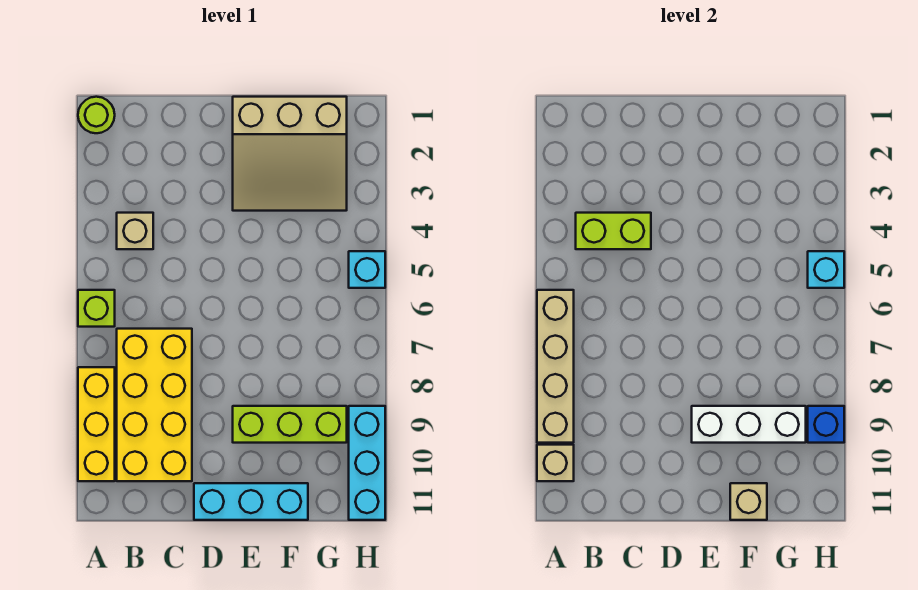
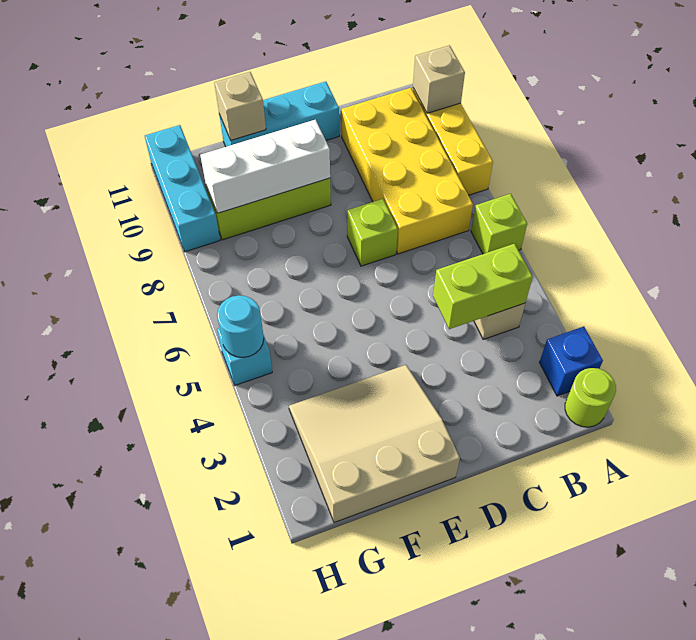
tan brick A6:A9 level 2 -> none
none -> lime brick D7 level 1
cyan brick H5 level 2 -> cyan round brick H5 level 2
blue brick H9 level 2 -> blue brick A2 level 1

